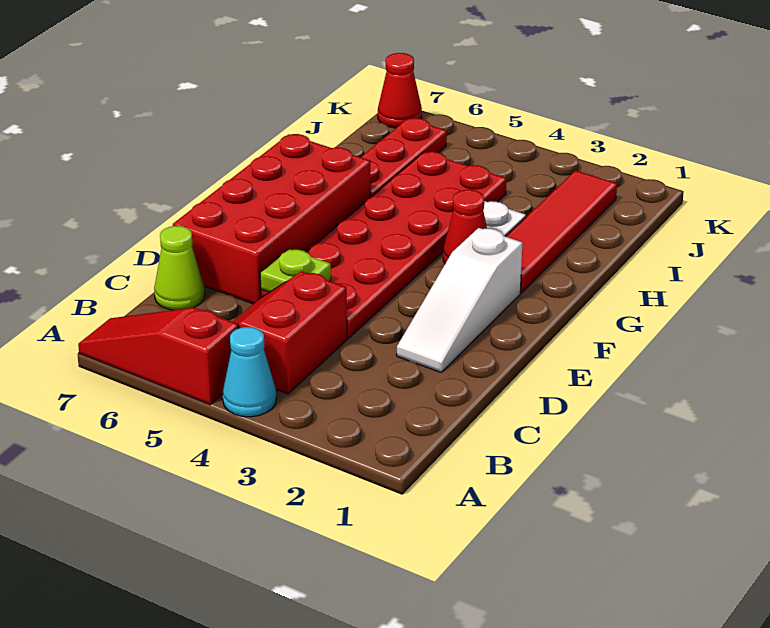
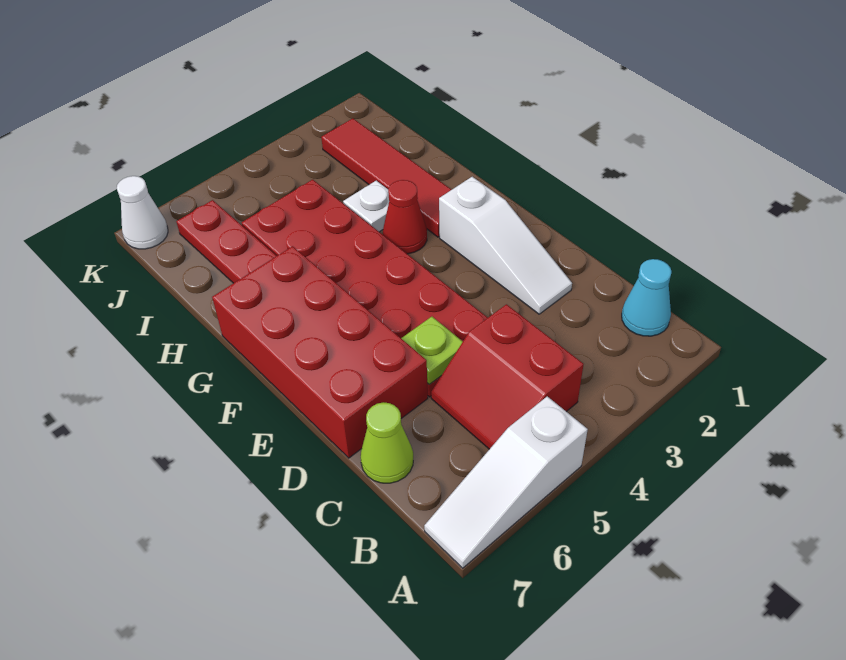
cyan cone A4 level 1 -> cyan cone B1 level 1
red slope A5:A7 level 1 top 5 -> white slope A5:A7 level 1 top 5
red cone K7 level 1 -> white cone K7 level 1

